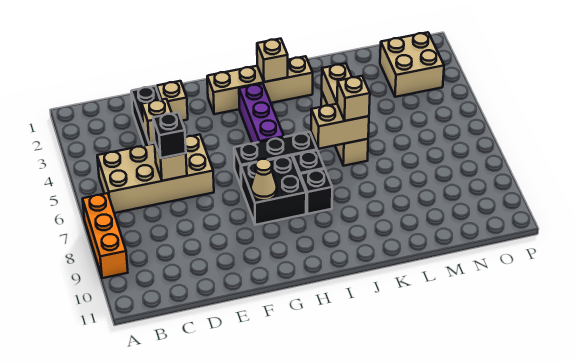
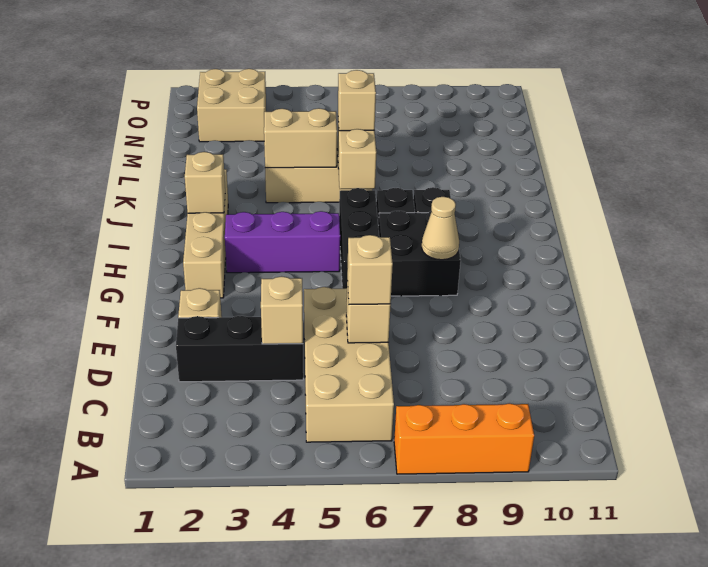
black brick D6 level 3 -> tan brick D6 level 3

